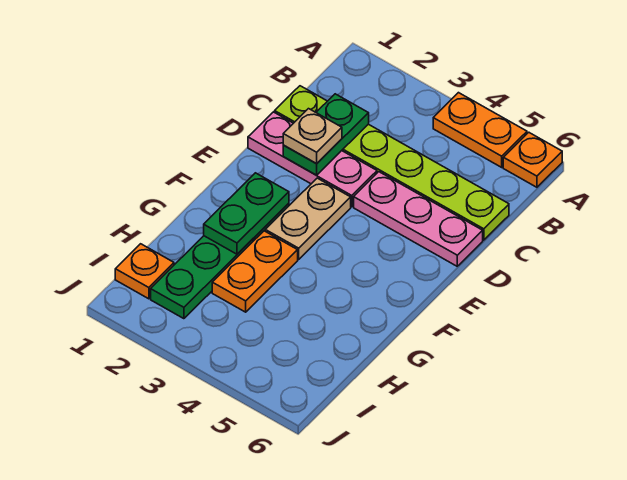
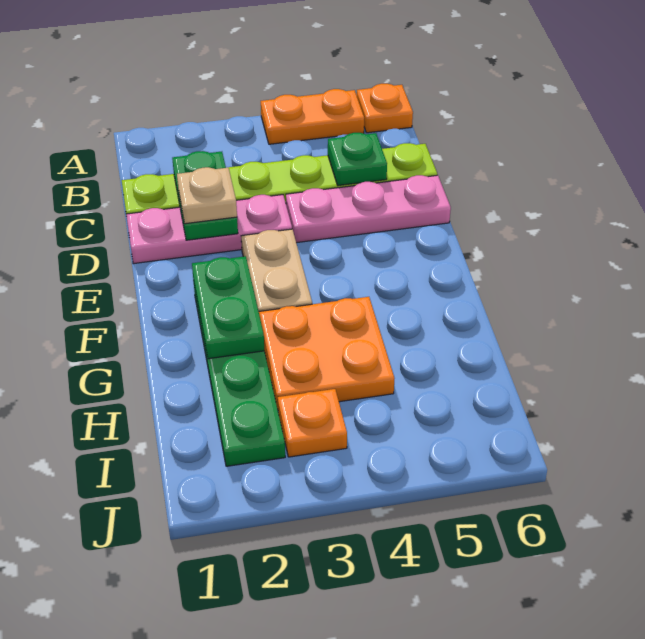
none -> green plate C5 level 2
orange plate G3:H3 level 1 -> orange plate G3:H4 level 1
orange plate I1 level 1 -> orange plate I3 level 1

